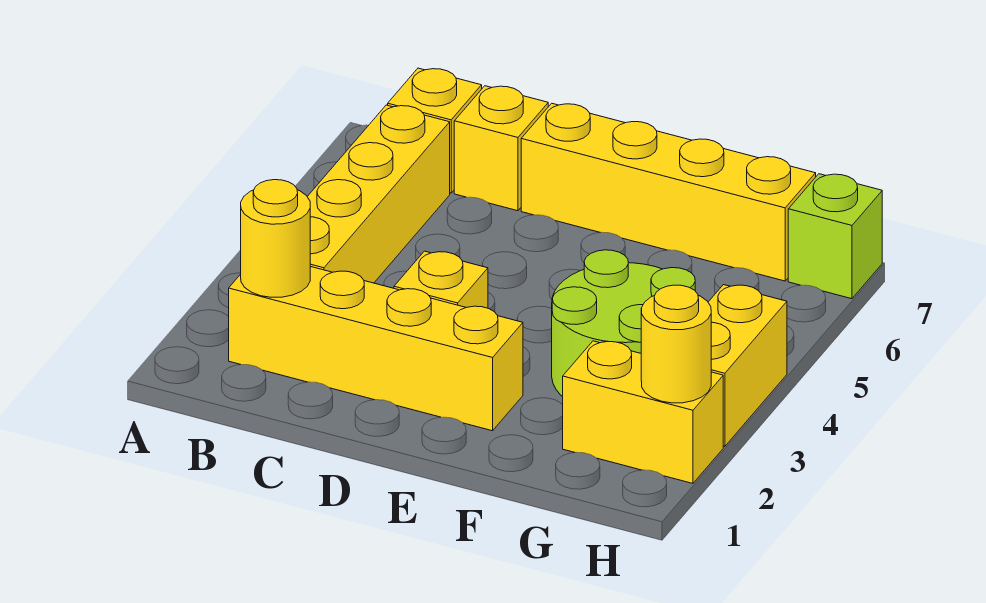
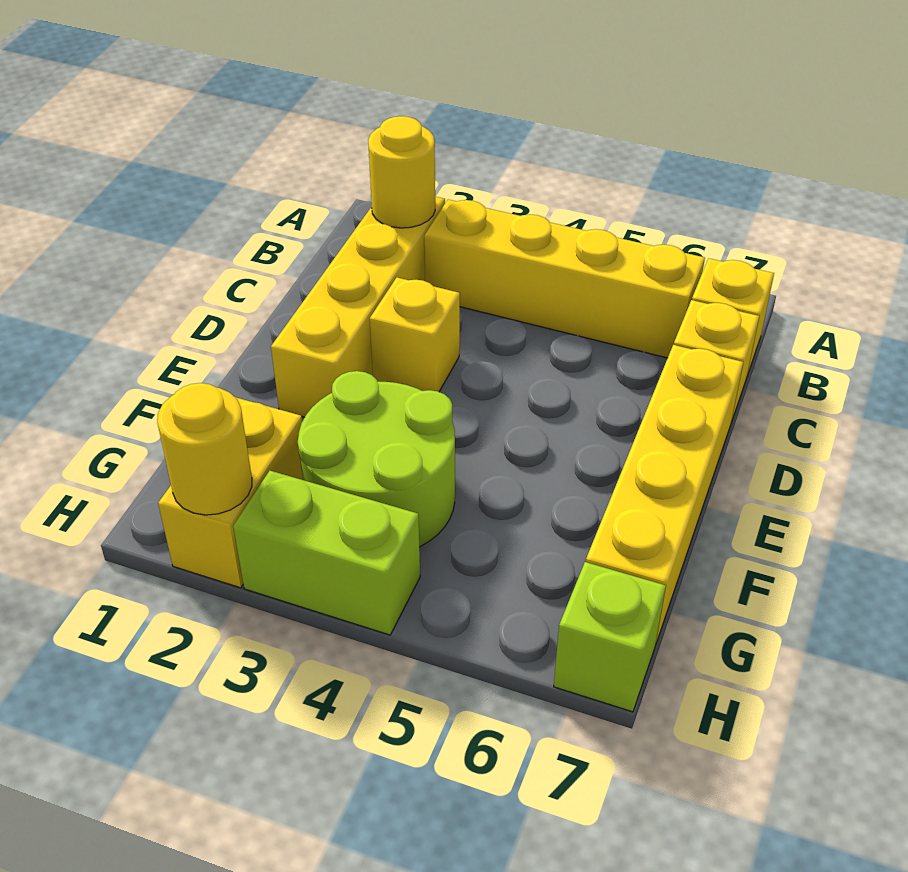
yellow brick H3:H4 level 1 -> lime brick H3:H4 level 1

